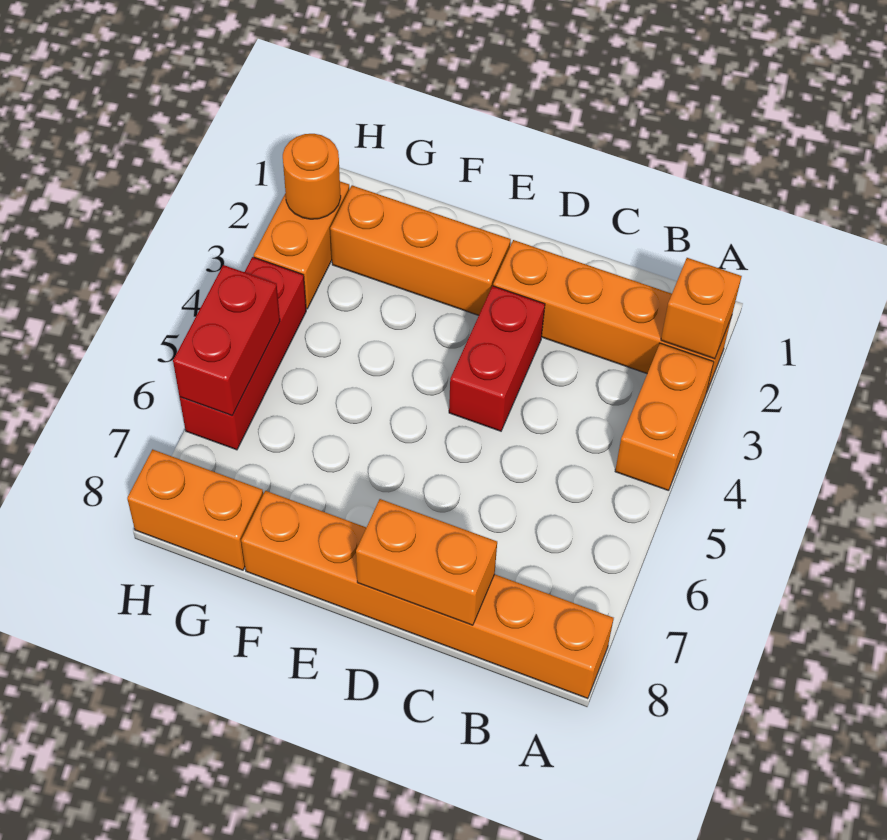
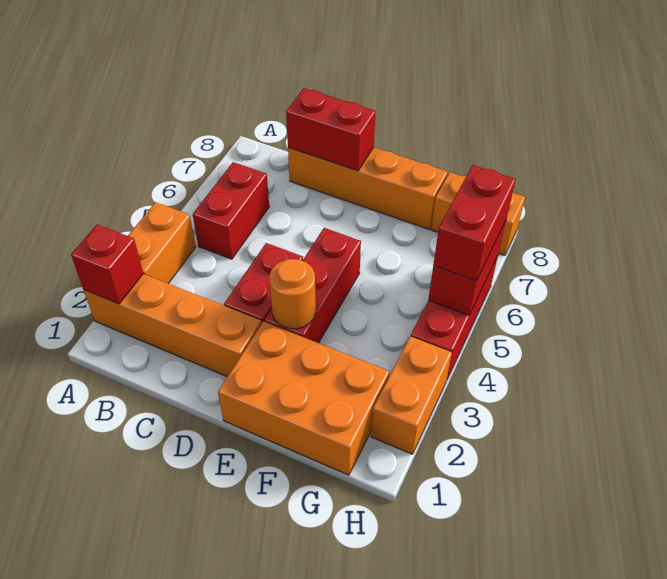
orange brick A2 level 2 -> red brick A2 level 2
orange brick A8:F8 level 1 -> orange brick C8:F8 level 1
none -> red brick B5:B6 level 1
orange brick C8:D8 level 2 -> red brick C8:D8 level 2
orange brick E2:G2 level 1 -> orange brick E1:G2 level 1
none -> red brick E3:E5 level 1
orange round brick H2 level 2 -> orange round brick E3 level 2
none -> red brick H5:H6 level 3

